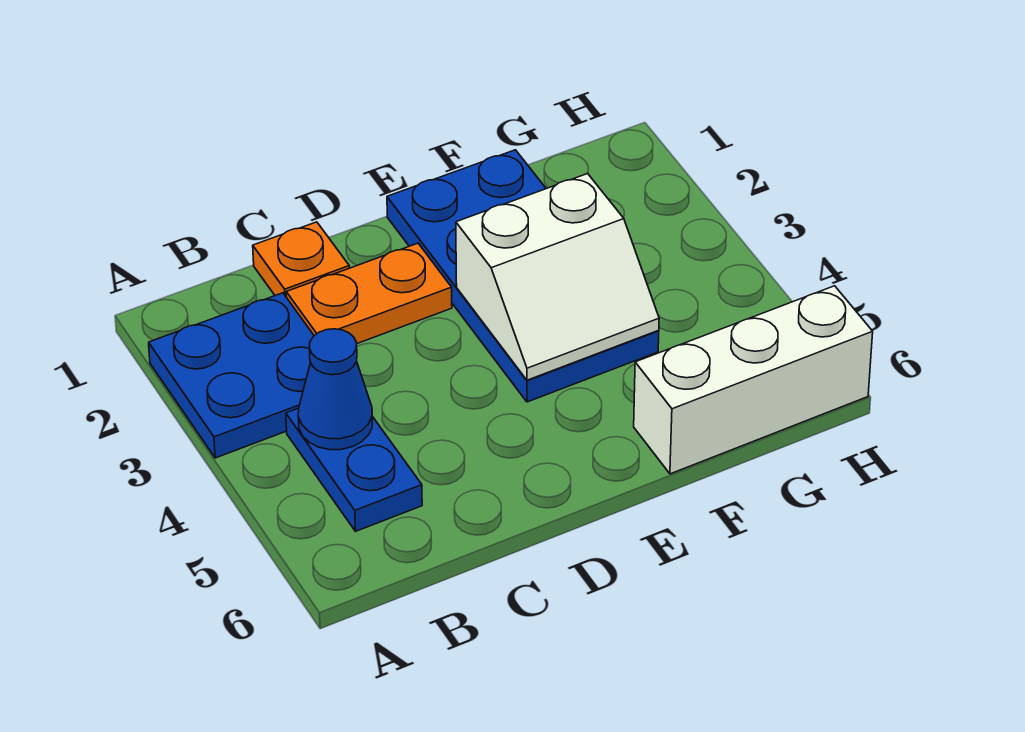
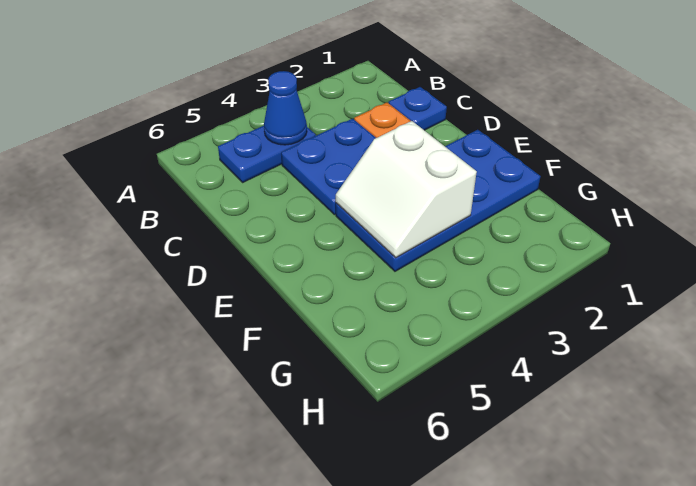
blue plate A2:B3 level 1 -> blue plate C3:D4 level 1
orange plate C1 level 1 -> blue plate C1 level 1
white brick F6:H6 level 1 -> none

